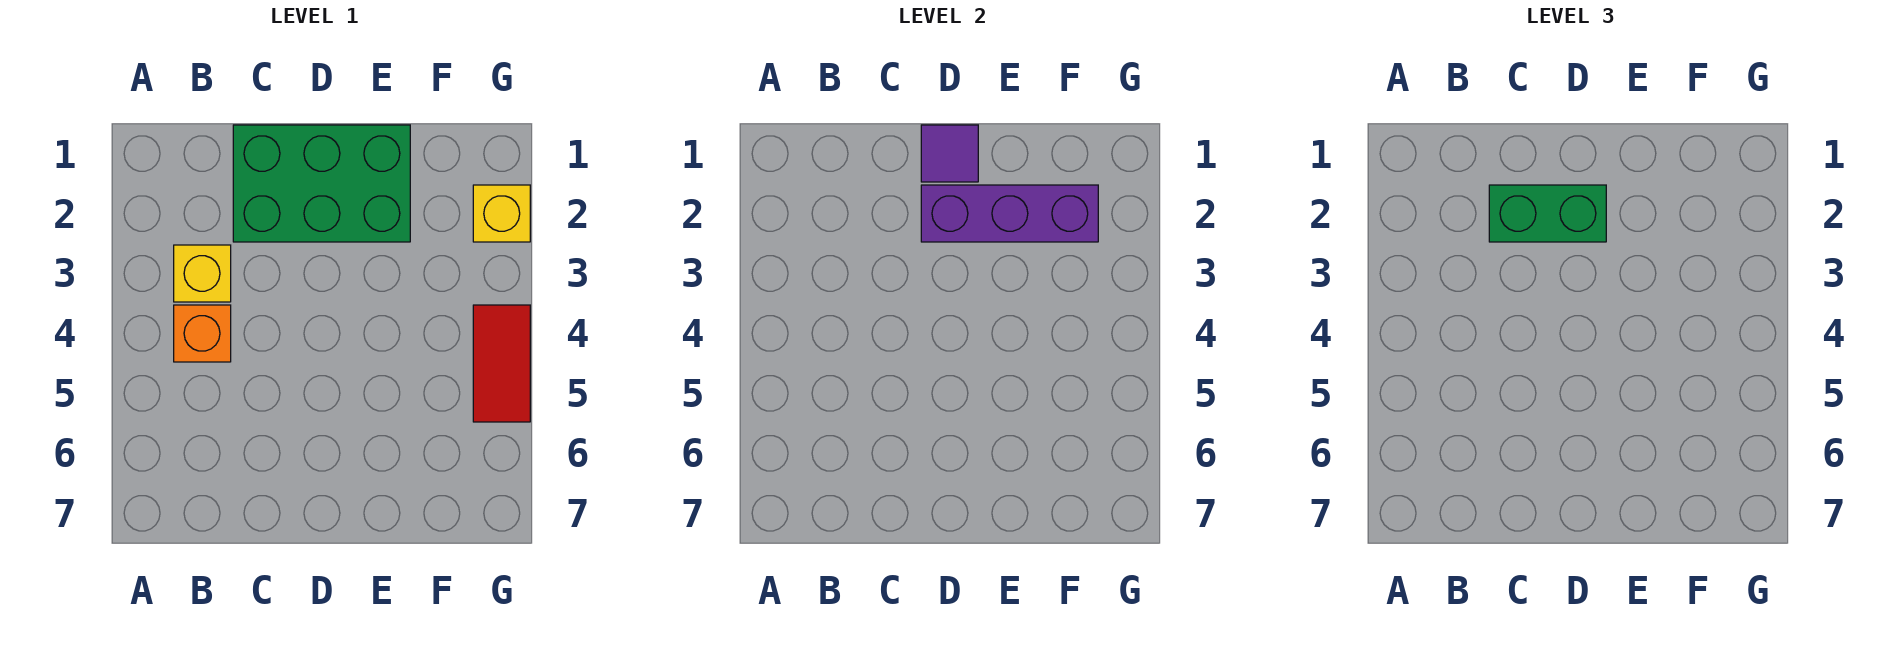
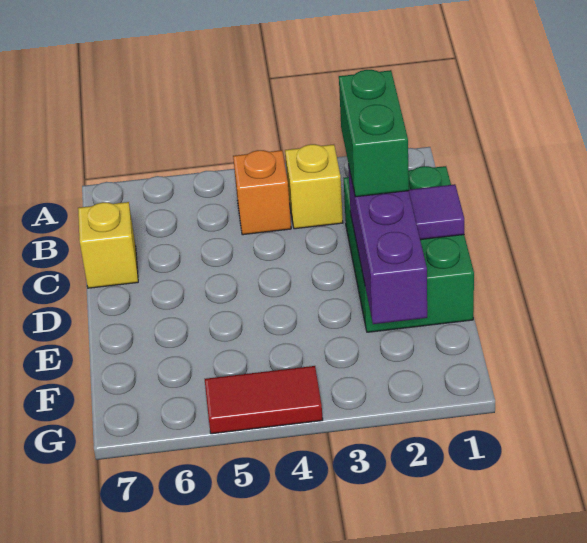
yellow brick G2 level 1 -> yellow brick C7 level 1

